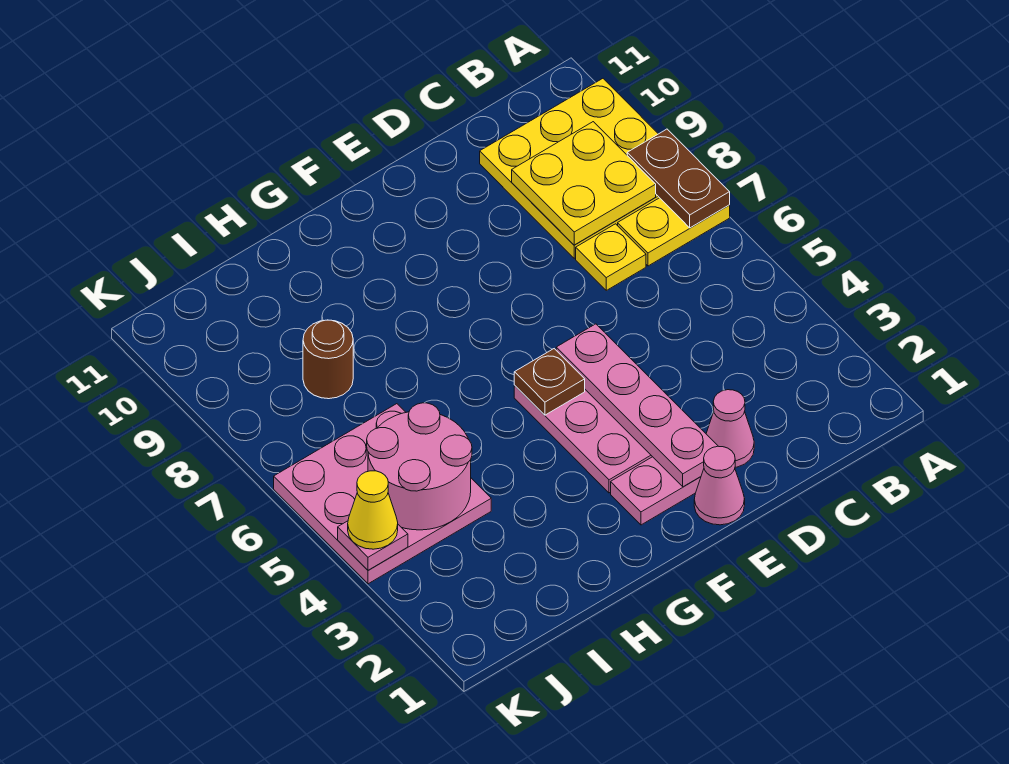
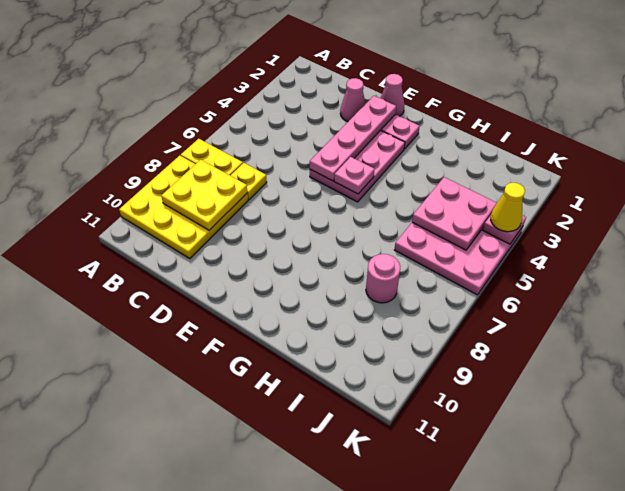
brown plate A7:A8 level 2 -> none
brown plate F5 level 2 -> pink plate F5 level 2
pink round brick I4:J5 level 2 -> pink plate I4:J5 level 2
brown round brick I8 level 1 -> pink round brick I8 level 1

